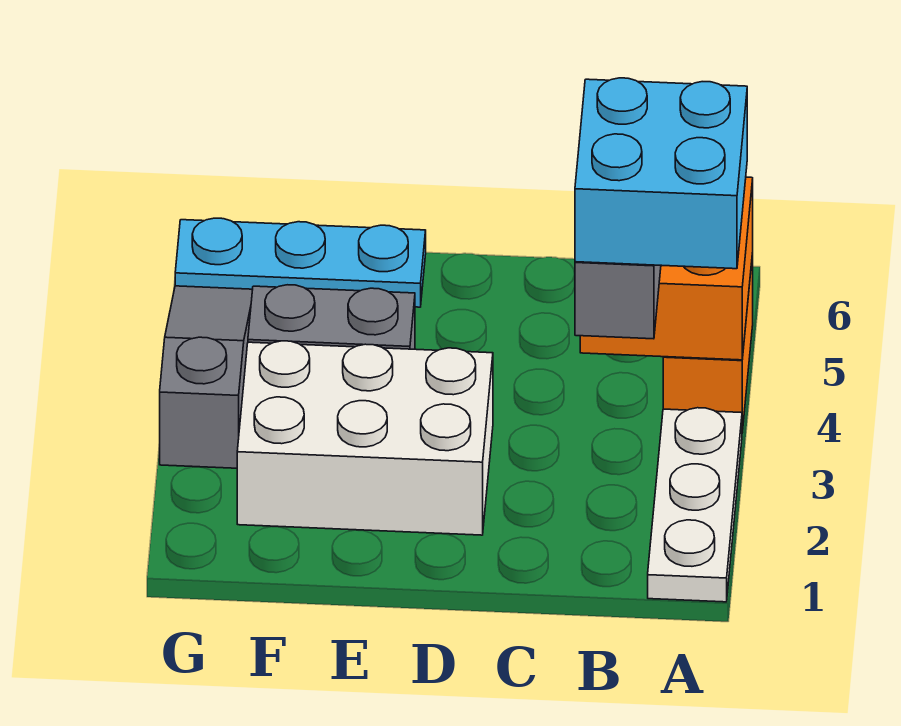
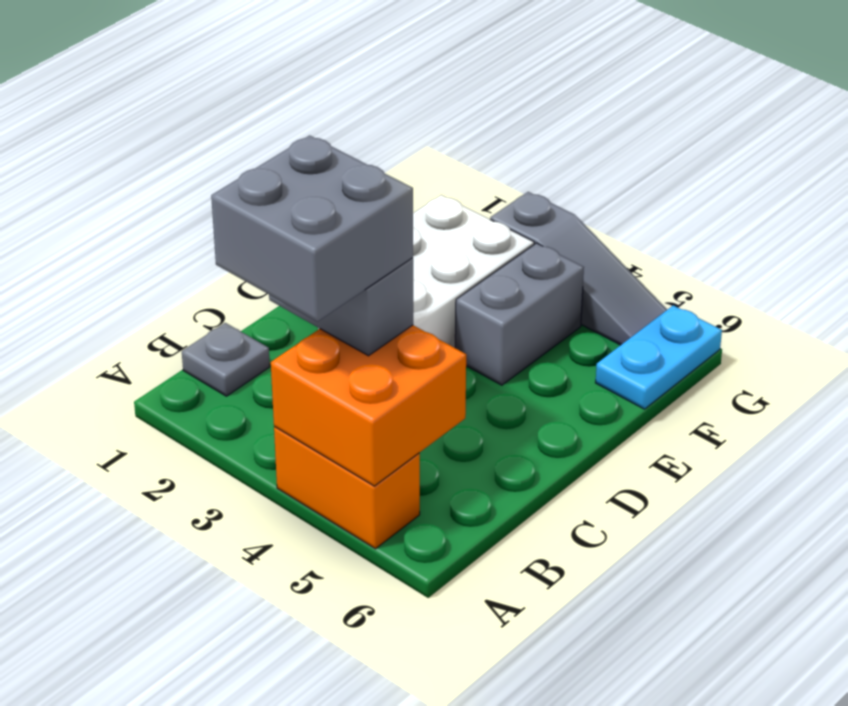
white plate A1:A3 level 1 -> none
cyan brick A3:B4 level 4 -> grey brick A3:B4 level 4
none -> grey plate B1 level 1
cyan plate E6:G6 level 1 -> cyan plate F6:G6 level 1

